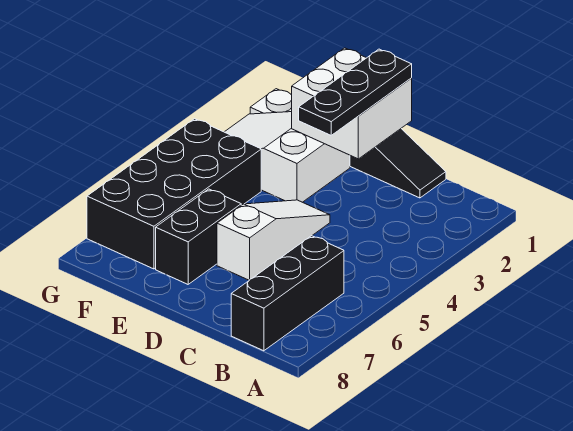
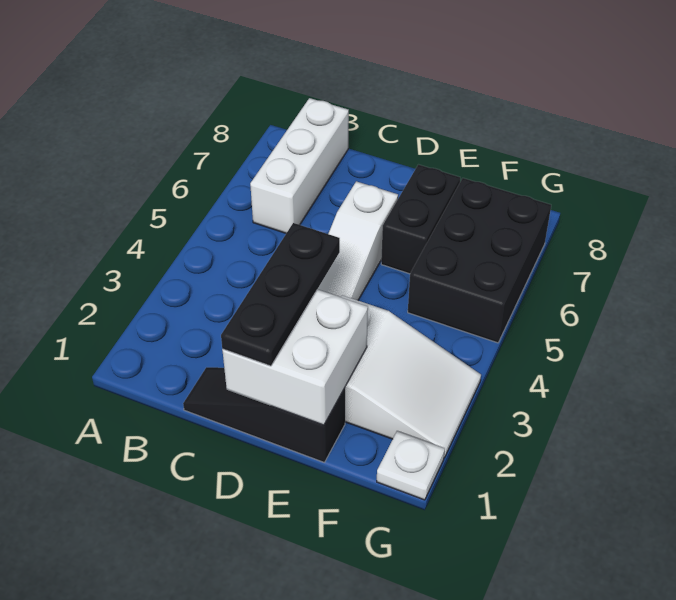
black brick B6:B8 level 1 -> white brick B6:B8 level 1
black brick F4:G7 level 1 -> black brick F5:G7 level 1

